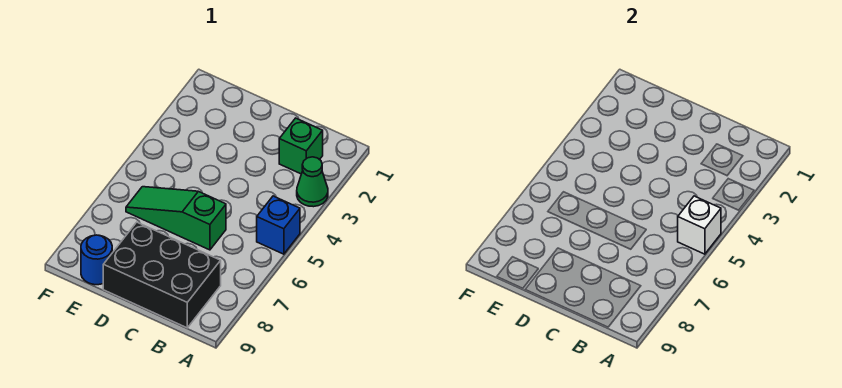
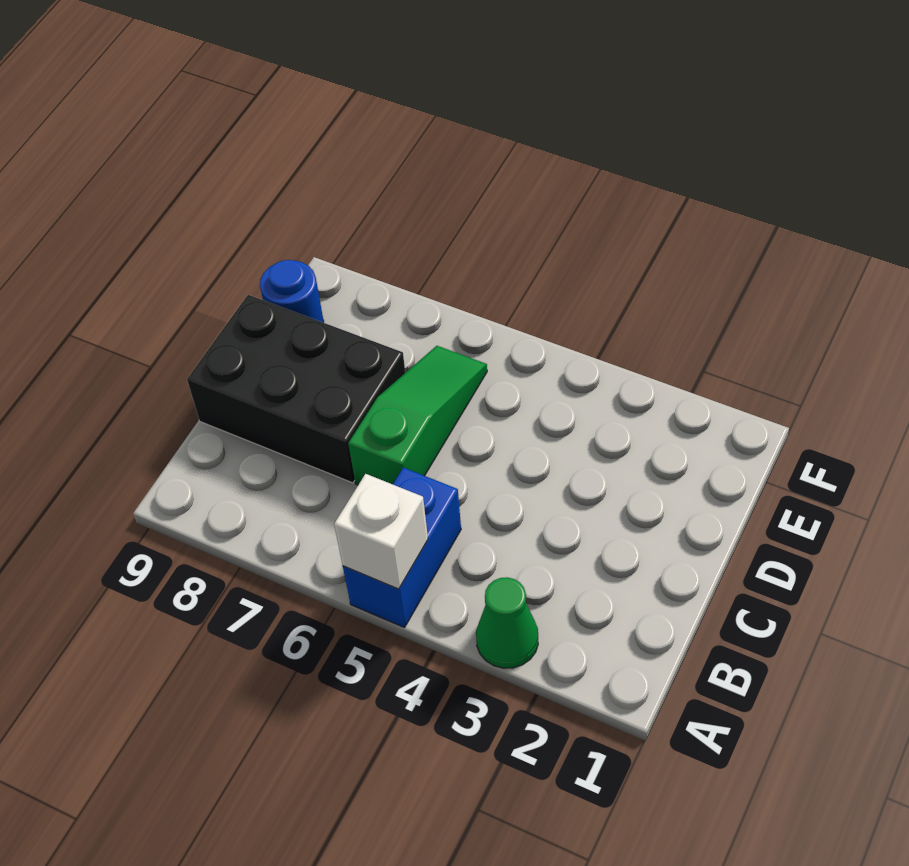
blue brick A5 level 1 -> blue brick A5:B5 level 1
green brick B2 level 1 -> none
black brick B8:D9 level 1 -> black brick C7:D9 level 1

